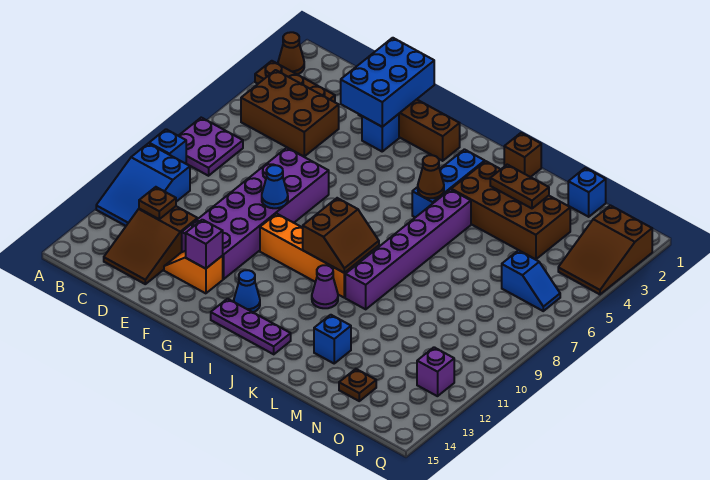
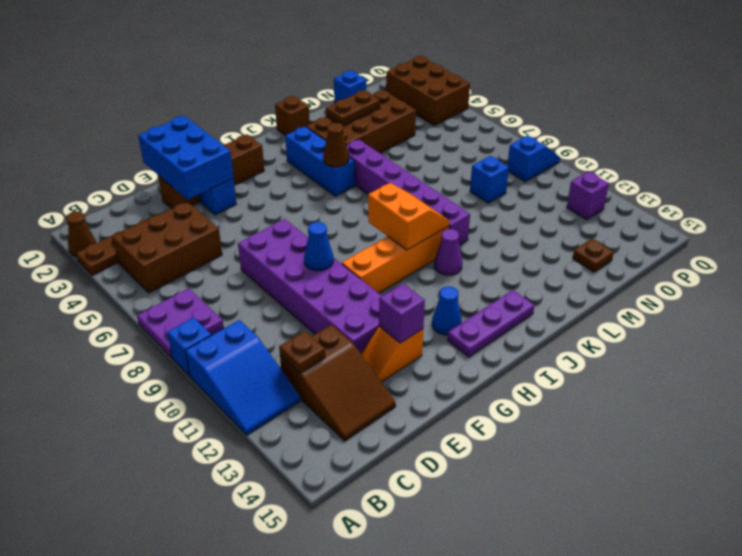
brown slope I9:J10 level 2 top I -> orange slope I9:J10 level 2 top I
blue brick L13 level 1 -> blue brick N9 level 1
blue slope O6:P6 level 1 top O -> blue slope P9:Q9 level 1 top P
brown slope P2:Q4 level 1 top 2 -> brown brick P2:Q4 level 1

